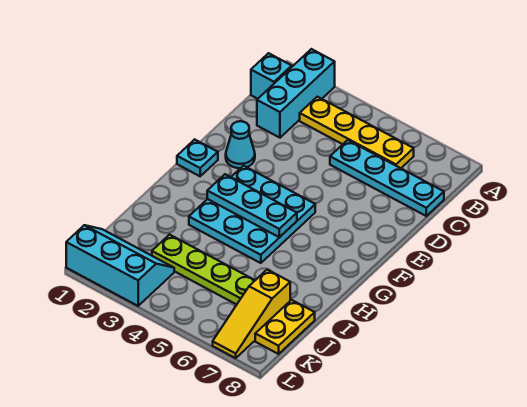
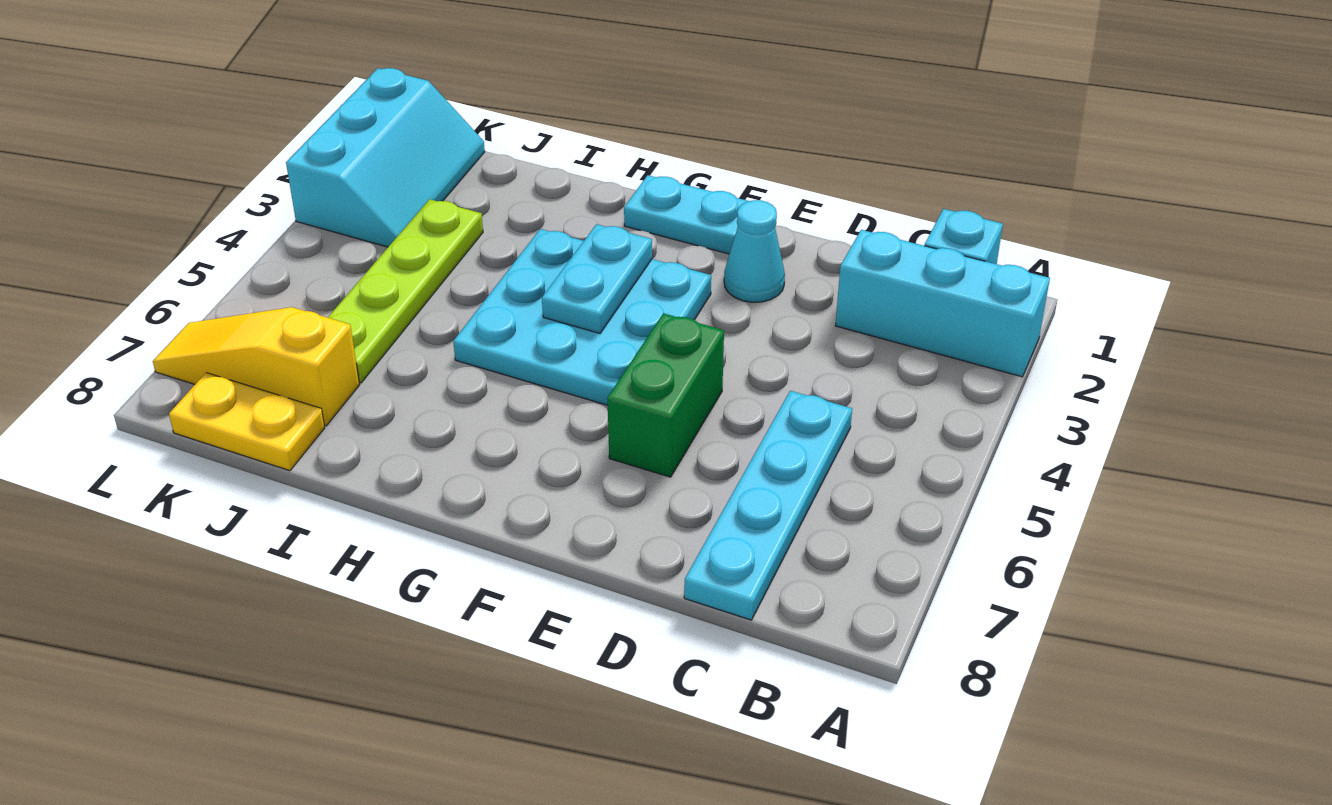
yellow plate B3:B6 level 1 -> none
none -> green brick E5:E6 level 1
cyan plate F1 level 1 -> cyan plate F1:G1 level 1
cyan plate G3:G5 level 2 -> cyan plate G3:G4 level 2

